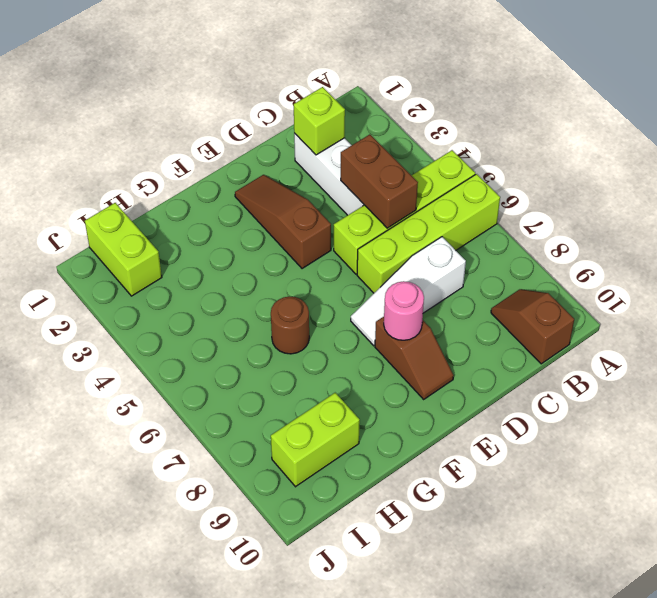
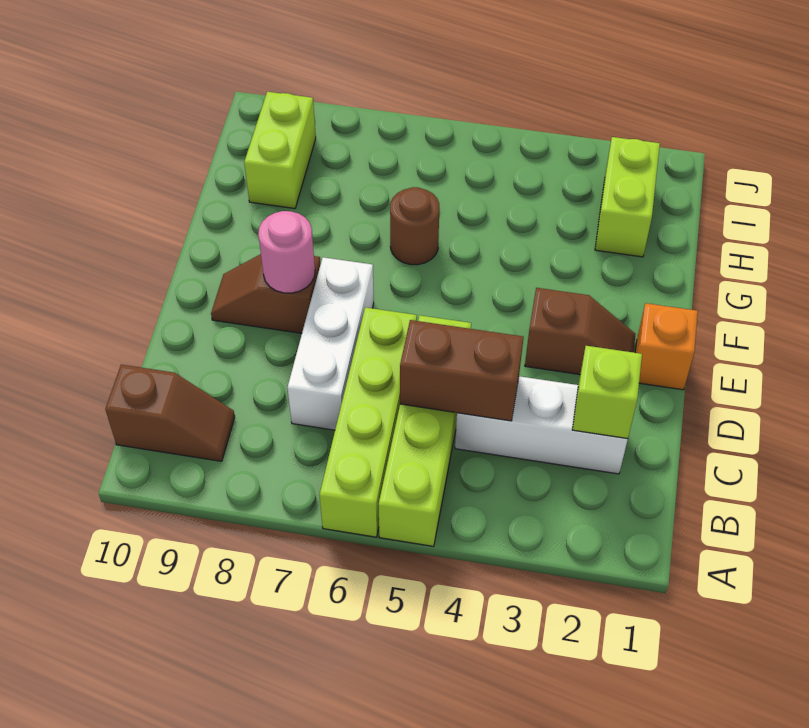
white slope C7:E7 level 1 top C -> white brick C7:E7 level 1
none -> orange brick E1 level 1
brown slope E2:E4 level 1 top 4 -> brown slope E2:E3 level 1 top 3
lime brick I1:I2 level 1 -> lime brick H2:I2 level 1

